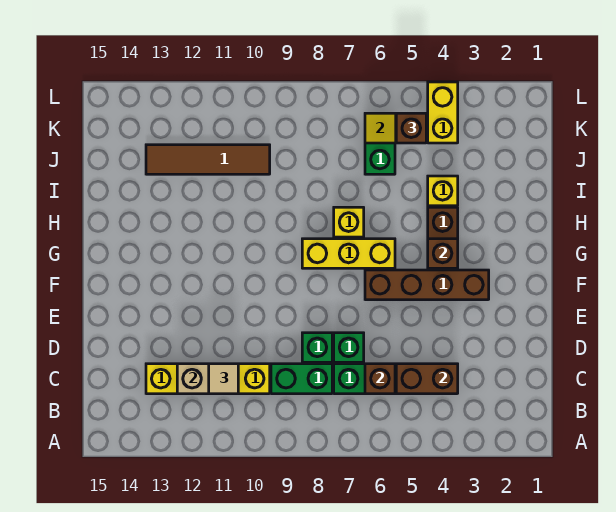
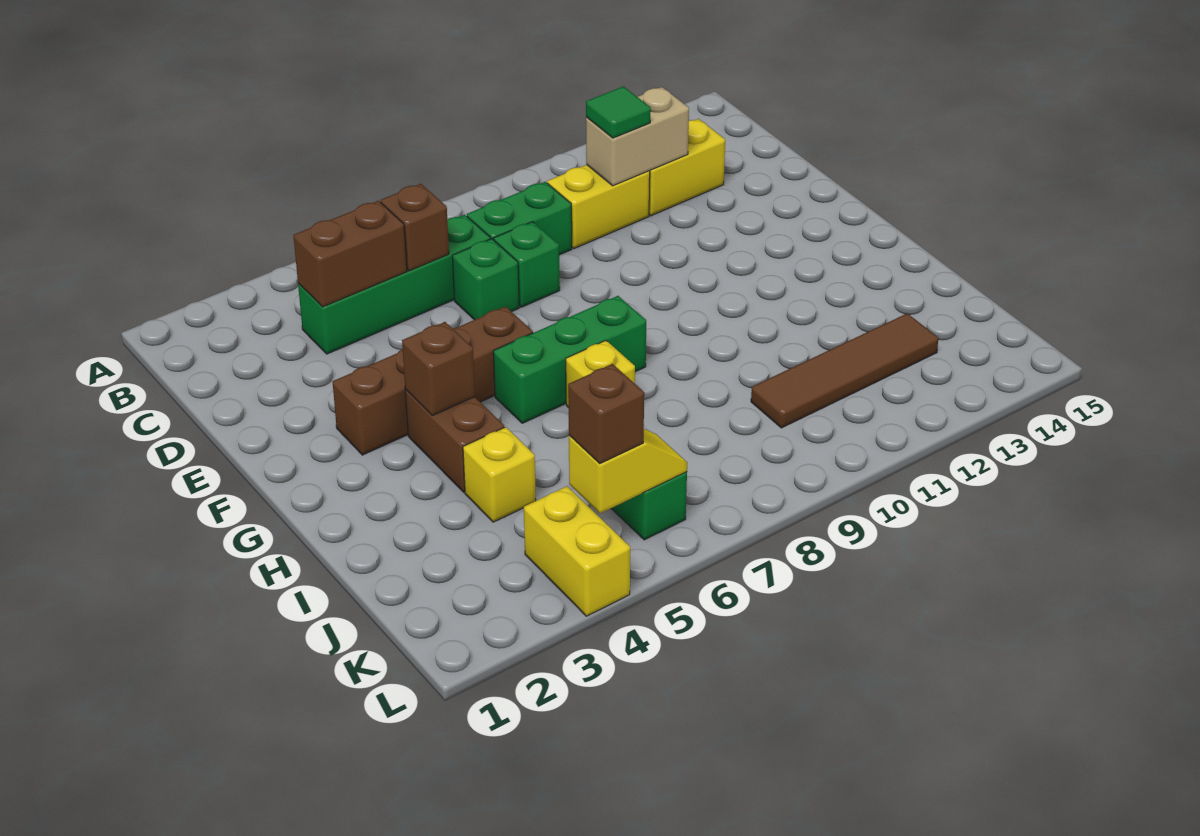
tan tile C11 level 3 -> green tile C11 level 3
yellow brick G6:G8 level 1 -> green brick G6:G8 level 1

